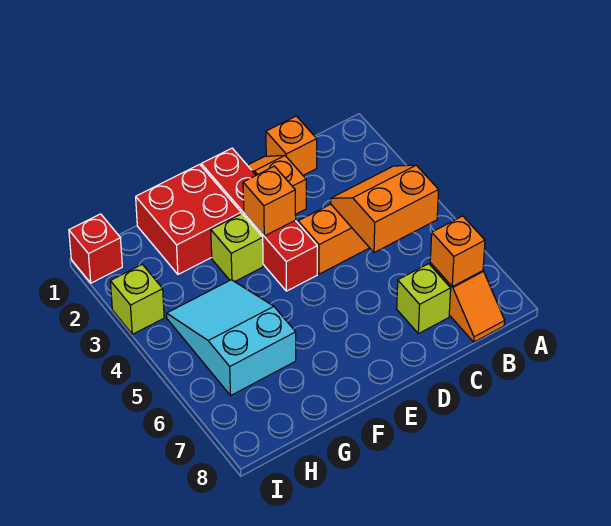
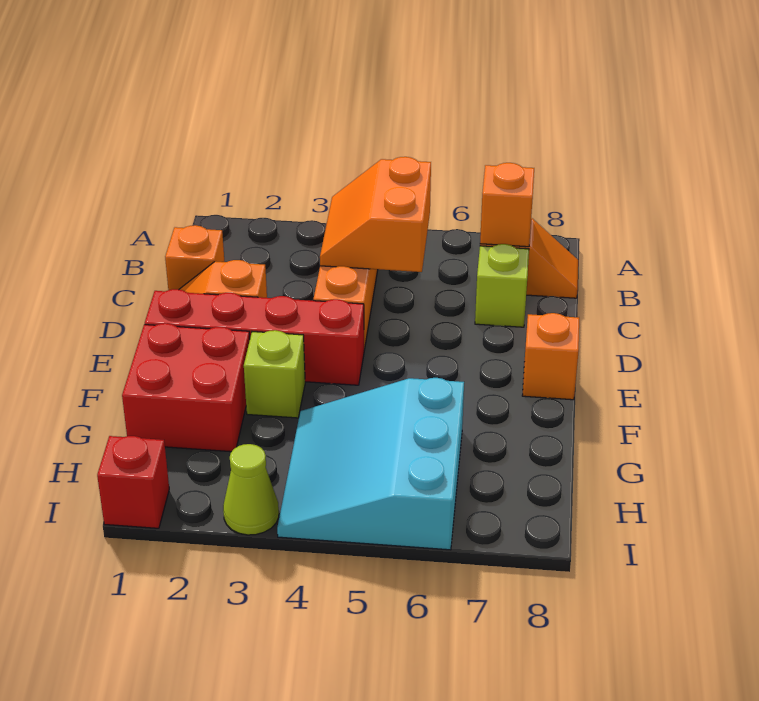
orange brick E3 level 2 -> orange brick E8 level 1
cyan slope G4:H6 level 1 top 6 -> cyan slope G4:I6 level 1 top 6
lime brick I3 level 1 -> lime cone I3 level 1

